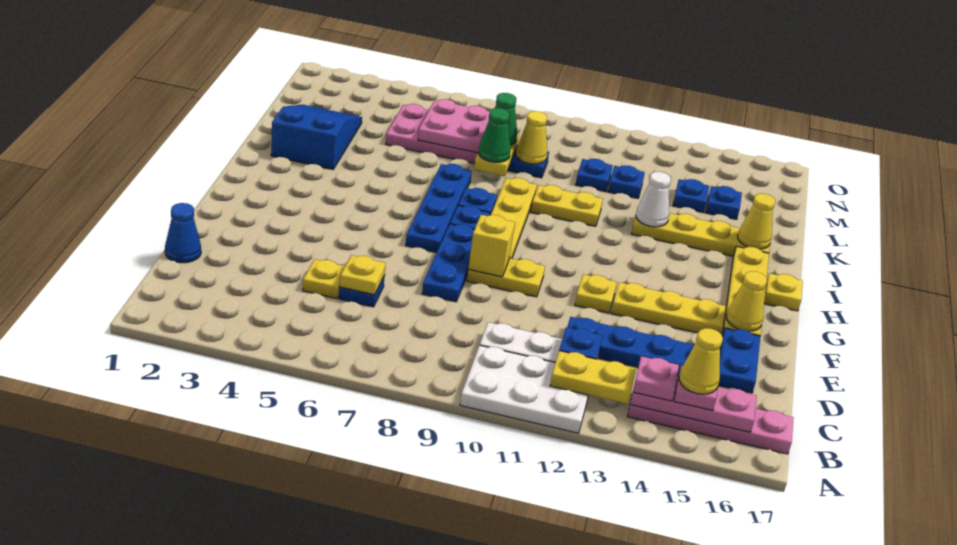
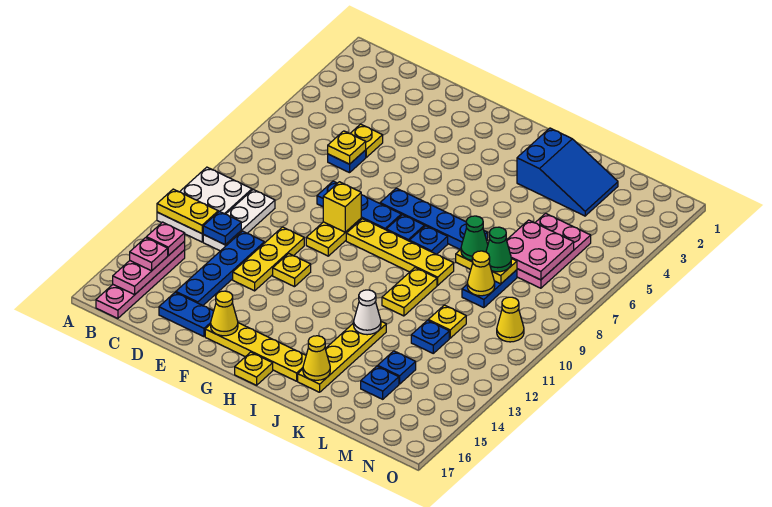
yellow plate B12:B13 level 2 -> yellow plate A12:B12 level 2
yellow cone B15 level 4 -> yellow cone N10 level 1
blue cone D1 level 1 -> none
yellow plate F13:F15 level 1 -> yellow plate E11:E13 level 1
blue plate L11 level 1 -> yellow plate L11 level 1

